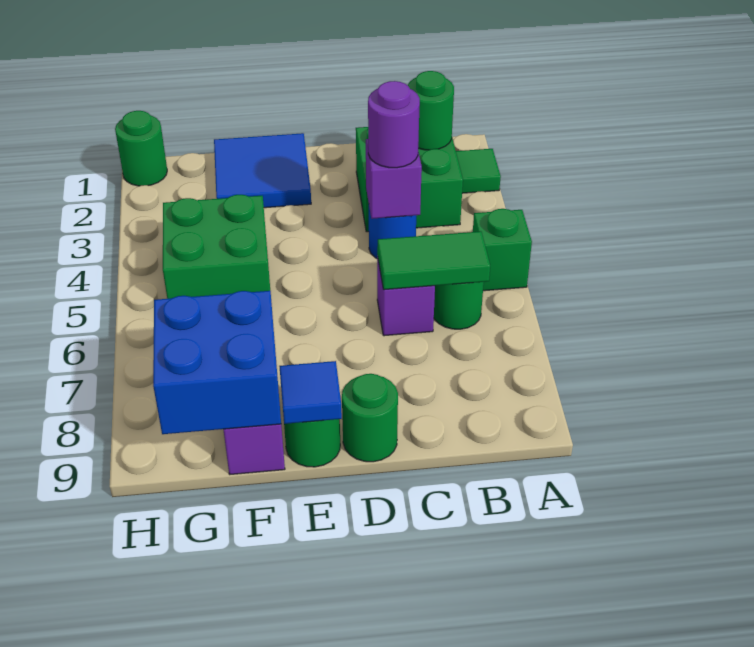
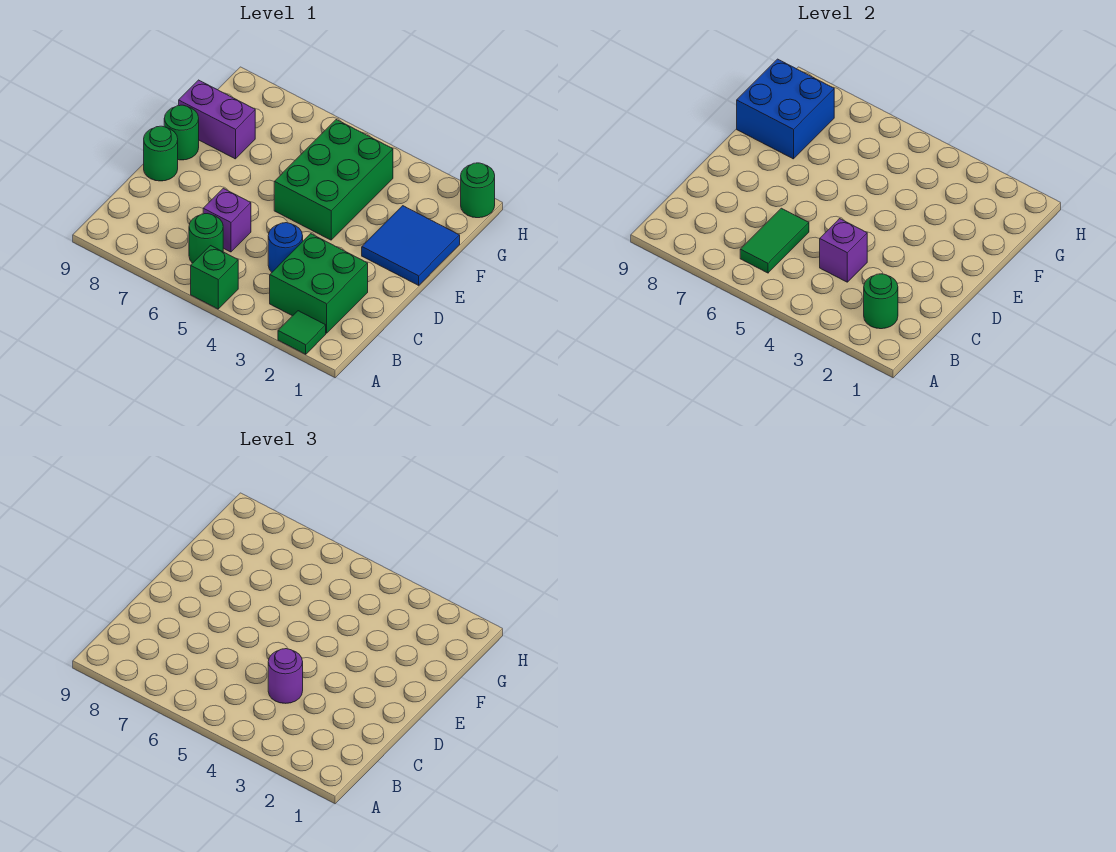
blue tile E9 level 2 -> none
green brick F4:G5 level 1 -> green brick E4:G5 level 1

